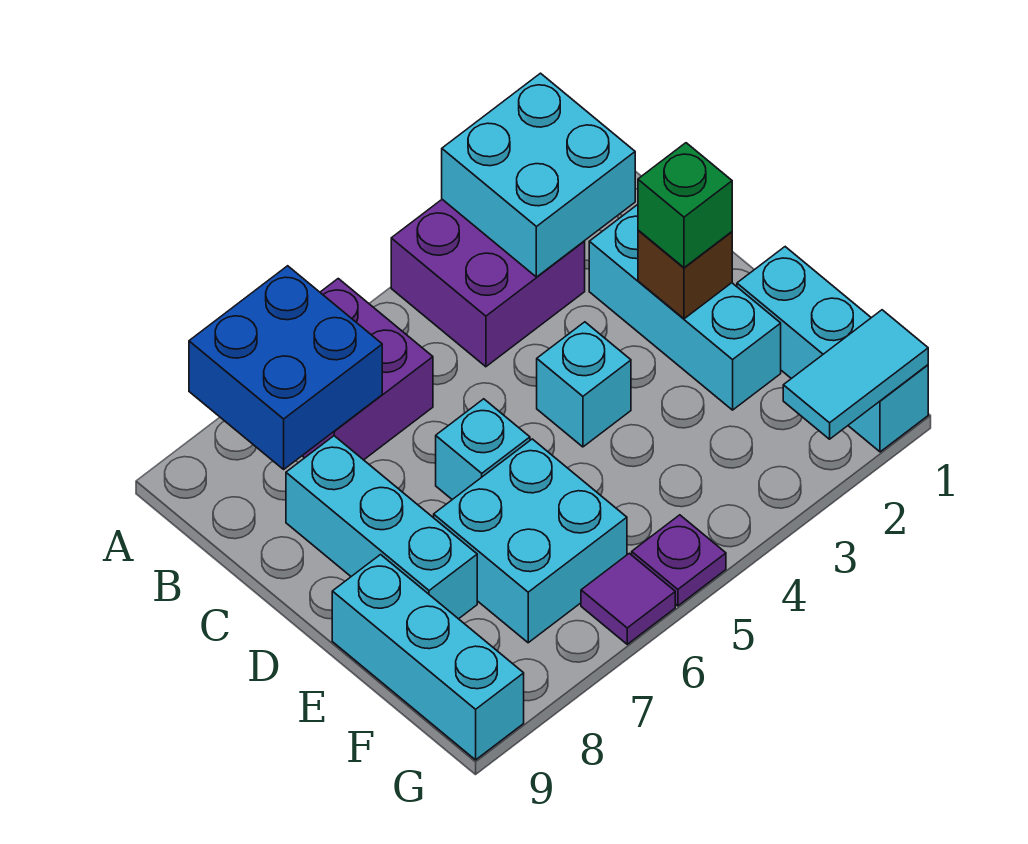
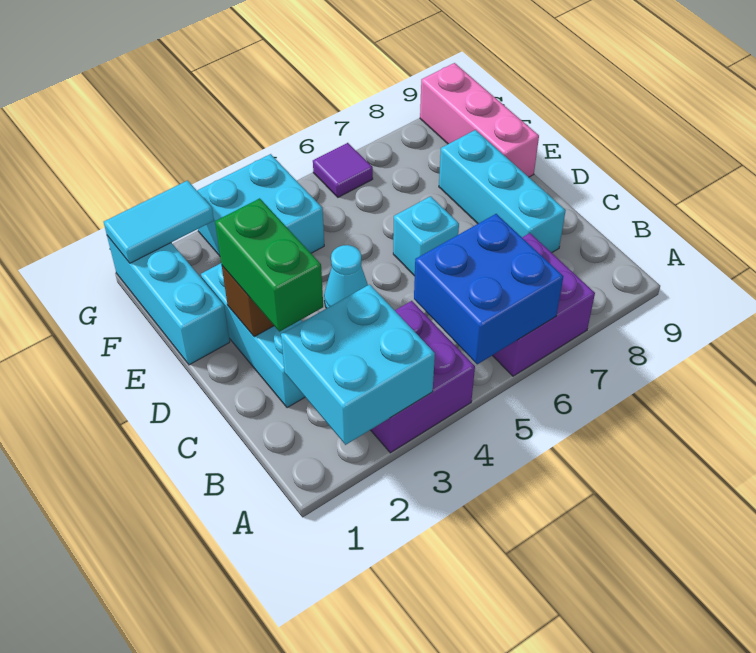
blue brick A7:B8 level 2 -> blue brick A5:B6 level 2
green brick D2 level 3 -> green brick C2:D2 level 3
cyan brick D4 level 1 -> cyan cone D4 level 1
cyan brick E6:F7 level 1 -> cyan brick F3:G4 level 1
cyan brick E9:G9 level 1 -> pink brick E9:G9 level 1
purple plate G5 level 1 -> none

